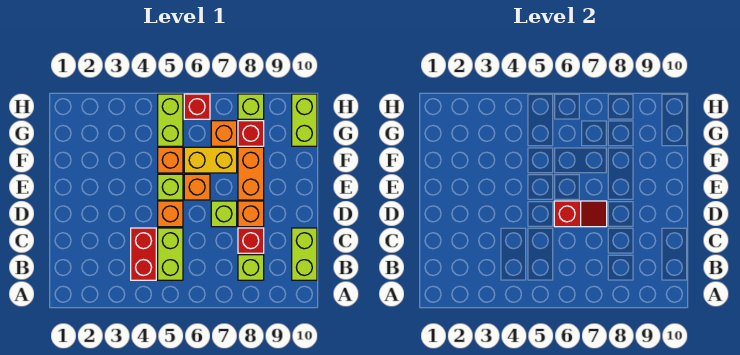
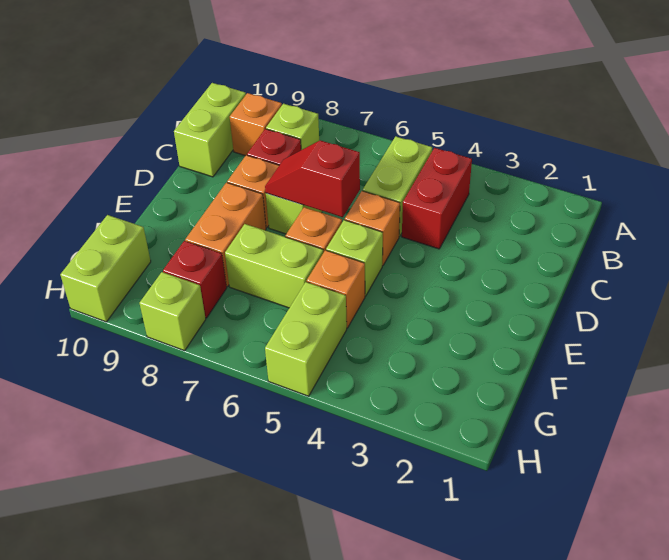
yellow brick F6:F7 level 1 -> lime brick F6:F7 level 1
orange brick G7 level 1 -> orange brick B9 level 1
red brick H6 level 1 -> none

